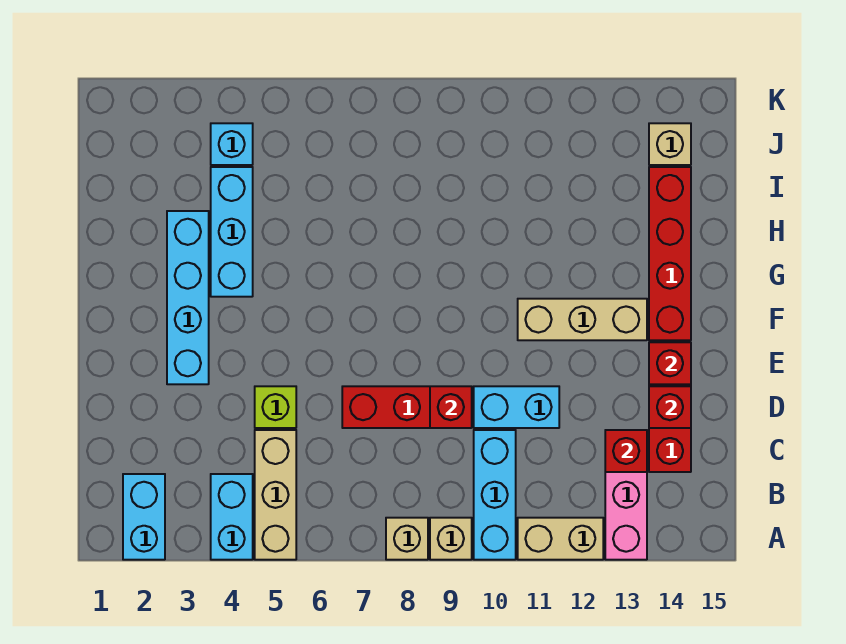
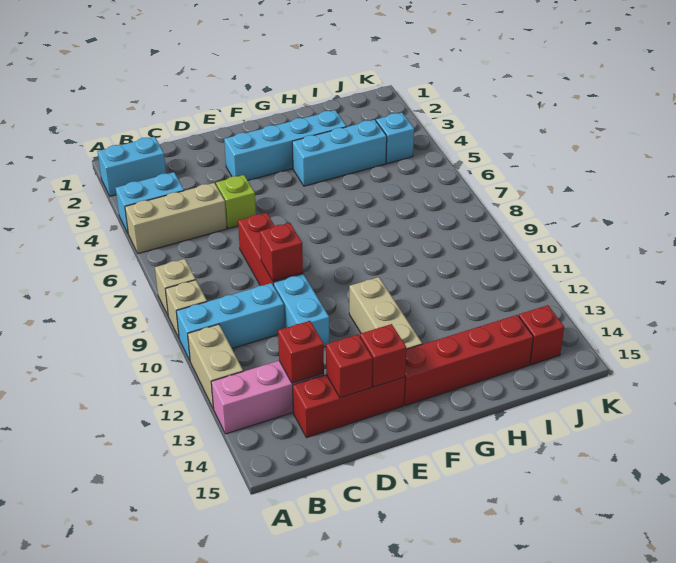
tan brick J14 level 1 -> red brick J14 level 1

